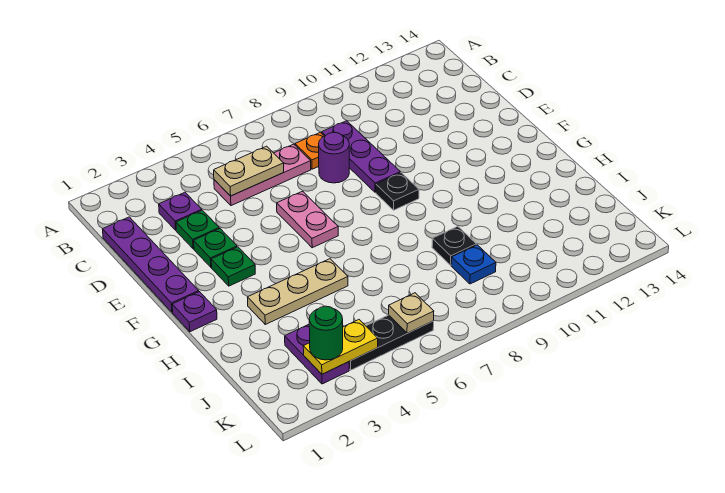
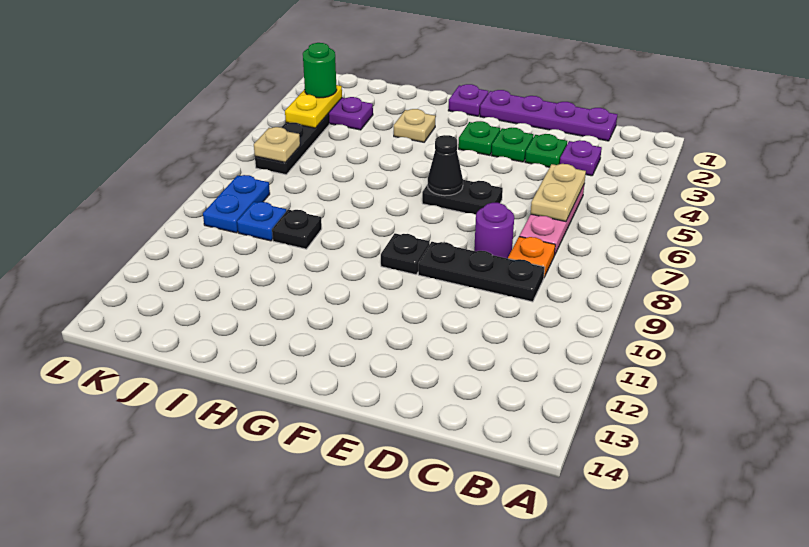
purple plate C9:E9 level 1 -> black plate C9:E9 level 1
pink plate E6:F6 level 1 -> black plate E6:F6 level 1
none -> black cone F6 level 2
tan plate H3:H5 level 1 -> tan plate H3 level 1
none -> blue plate K8:K9 level 1

